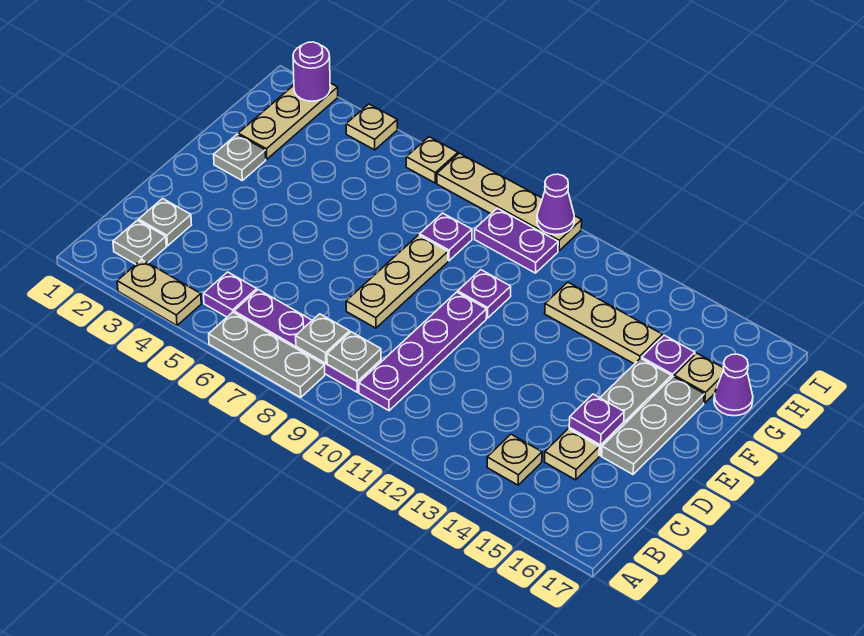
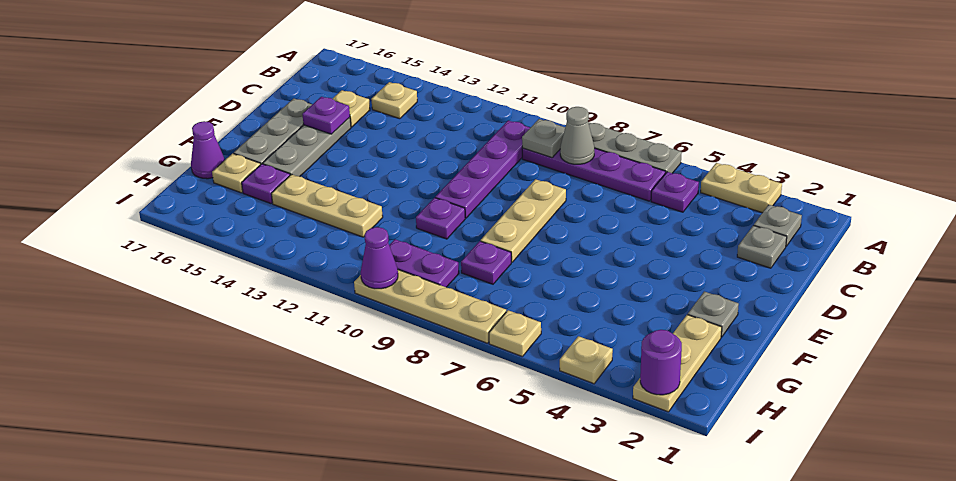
grey plate B8 level 2 -> grey cone B8 level 2

